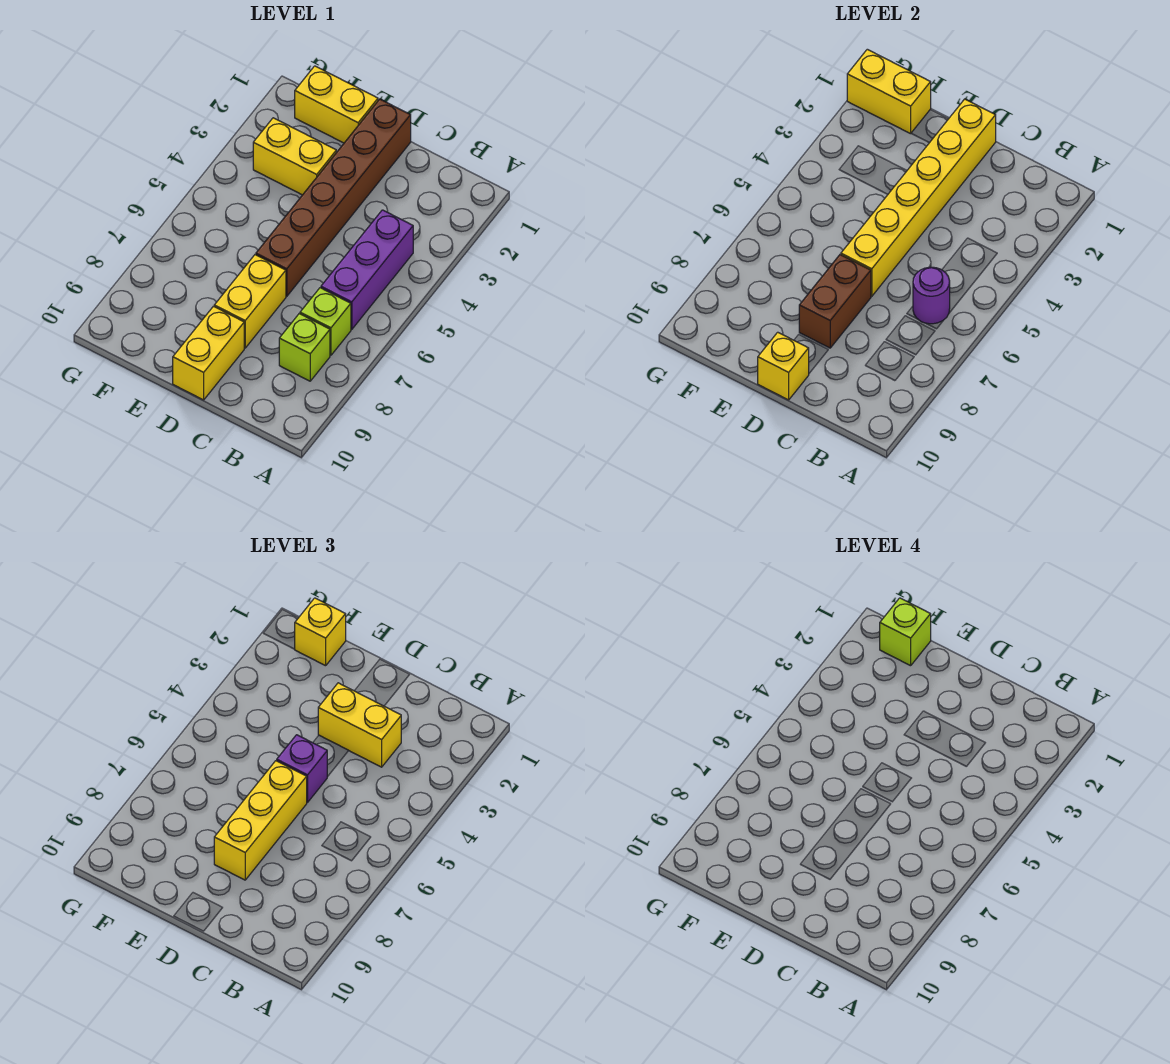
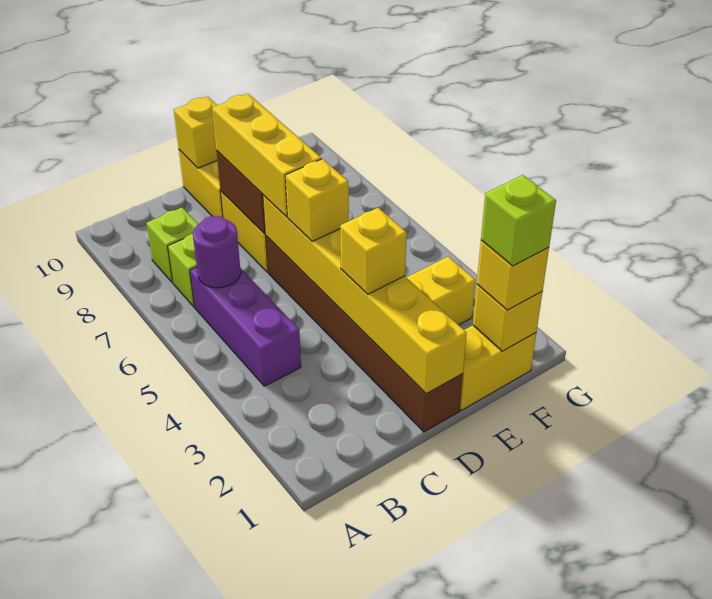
yellow brick C3:D3 level 3 -> yellow brick D3 level 3
purple brick D5 level 3 -> yellow brick D5 level 3
yellow brick F1:G1 level 2 -> yellow brick F1 level 2

